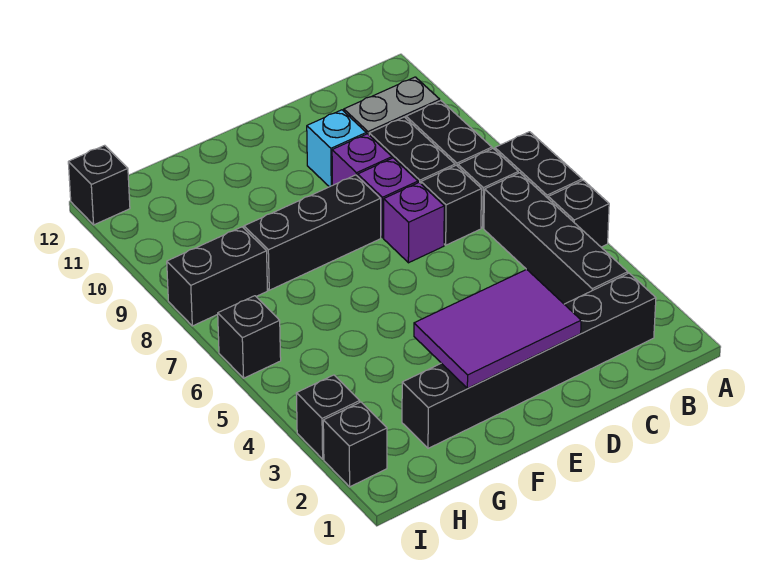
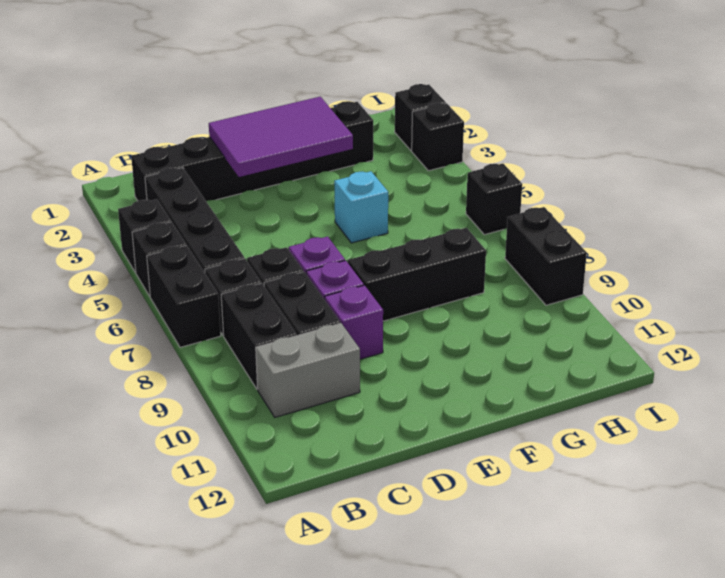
cyan brick D10 level 1 -> cyan brick F5 level 1
black brick H8:I8 level 1 -> black brick I8:I9 level 1
black brick I12 level 1 -> black brick A4 level 1

